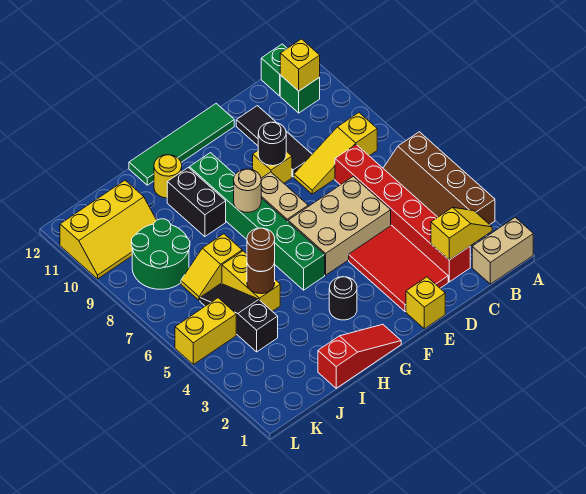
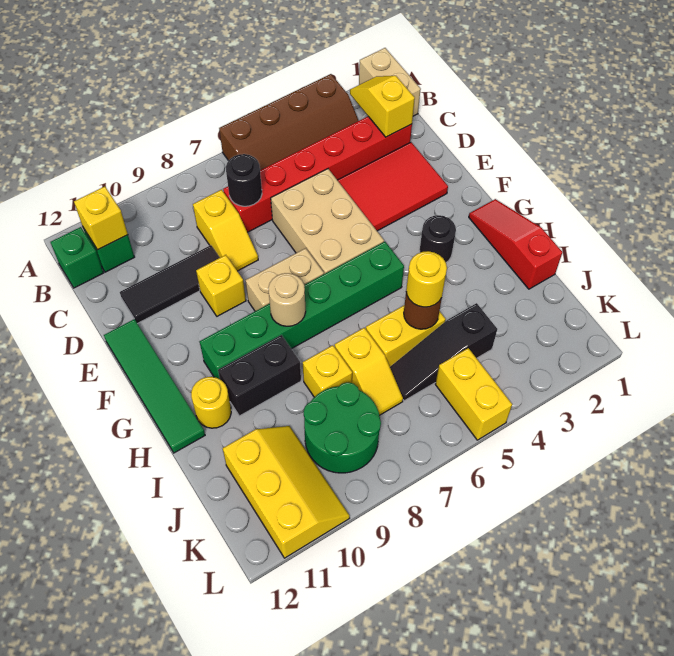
yellow slope B8:D8 level 1 top B -> yellow slope C8:D8 level 1 top C
yellow brick E1 level 1 -> yellow brick I8 level 1
black round brick E9 level 2 -> black round brick C7 level 2
brown round brick I5 level 3 -> yellow round brick I5 level 3

